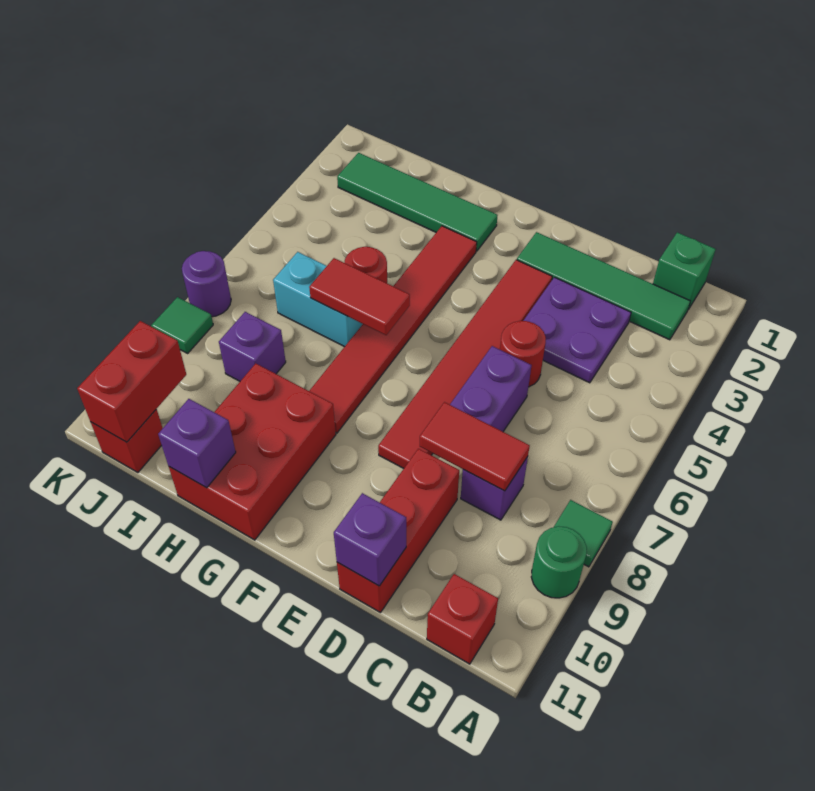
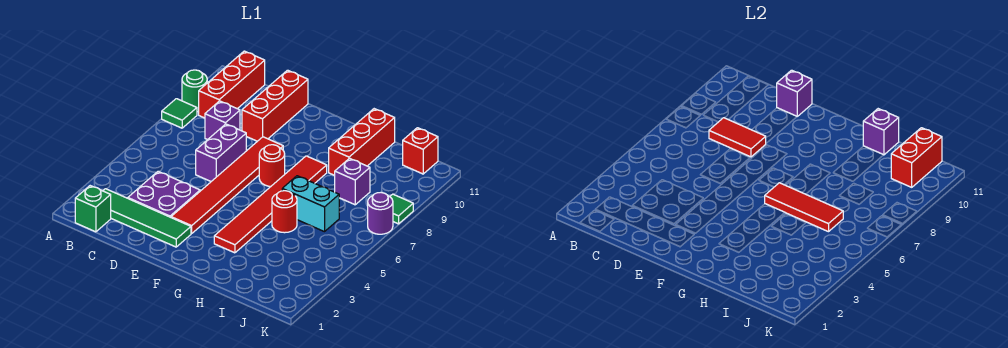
red brick B11 level 1 -> red brick B9:B11 level 1
red round brick D5 level 1 -> red round brick F7 level 1
green tile G2:J2 level 1 -> none
red tile G6:H6 level 2 -> red tile G6:I6 level 2
red brick G9:H11 level 1 -> red brick H9:H11 level 1

